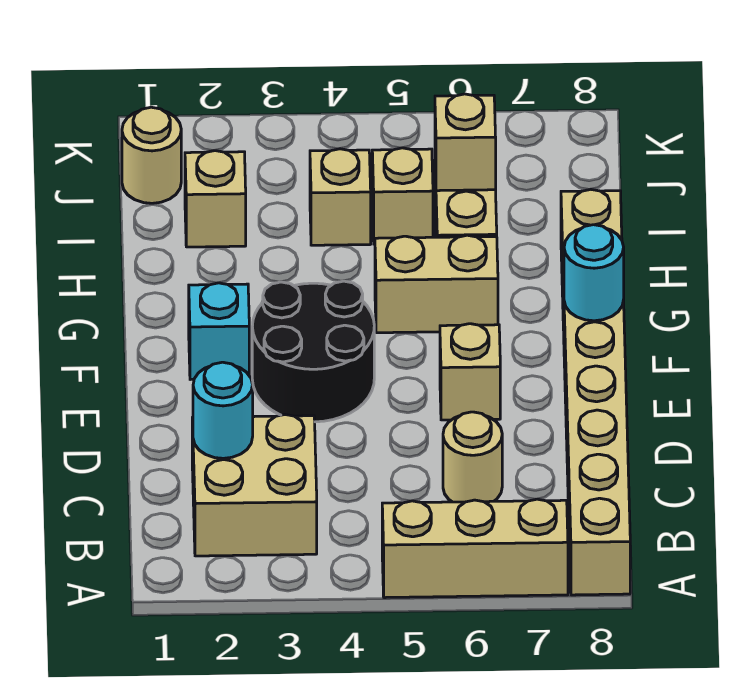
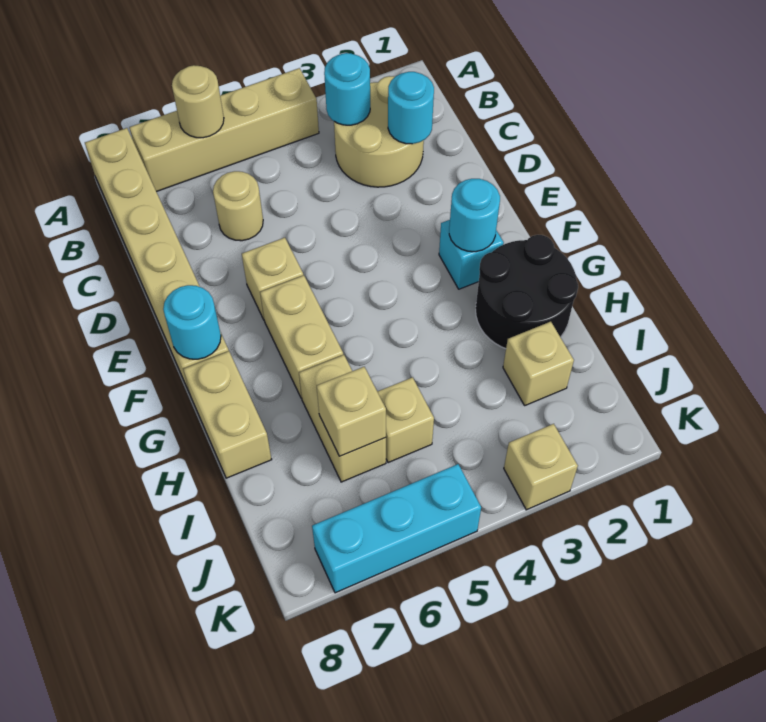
tan brick A5:A7 level 1 -> tan brick A4:A7 level 1
tan brick B2:C3 level 1 -> tan round brick B2:C3 level 1
none -> cyan round brick B3 level 2
black round brick E3:F4 level 1 -> black round brick G1:H2 level 1
none -> cyan round brick F2 level 2
tan brick G5:G6 level 1 -> tan brick F6:G6 level 1
tan brick I4 level 1 -> tan brick K3 level 1
tan round brick J1 level 1 -> tan round brick A6 level 2
none -> cyan brick K5:K7 level 1

